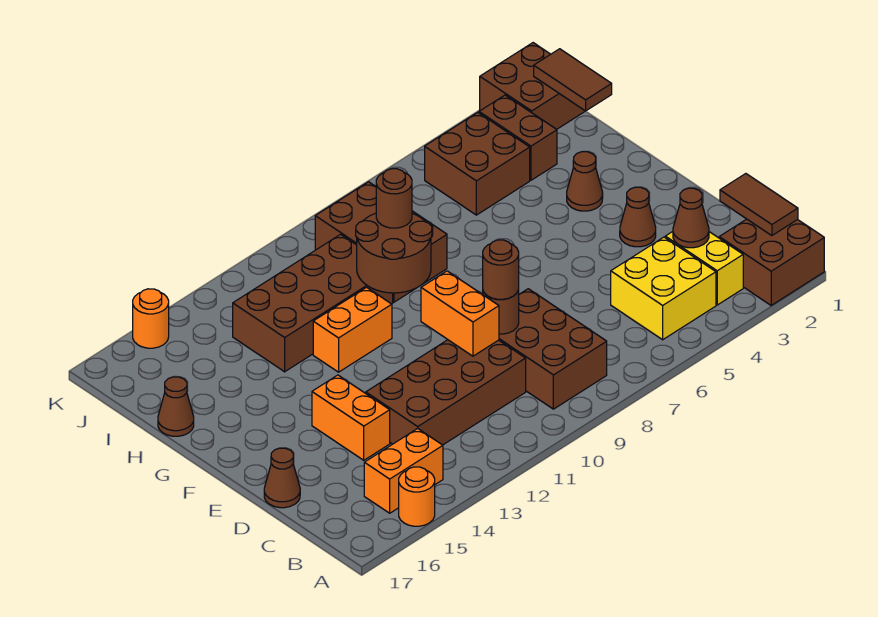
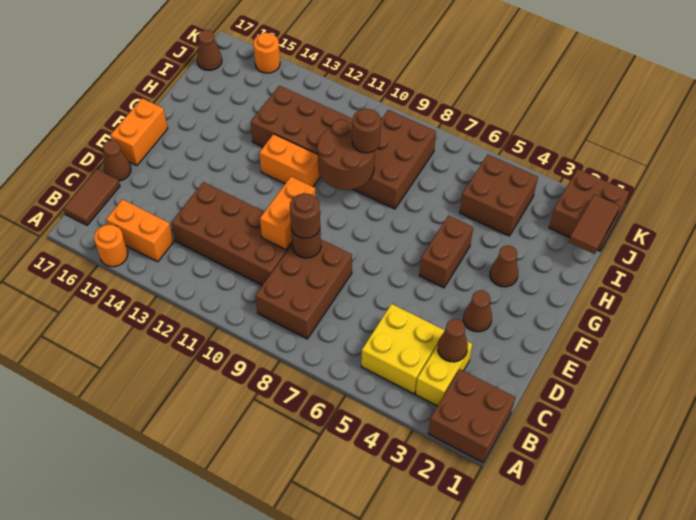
brown tile B1:C1 level 2 -> brown tile B17:C17 level 1
orange brick D14:E14 level 1 -> orange brick E17:F17 level 1
brown cone H17 level 1 -> brown cone J17 level 1
brown brick I3:J3 level 1 -> brown brick F5:G5 level 1

